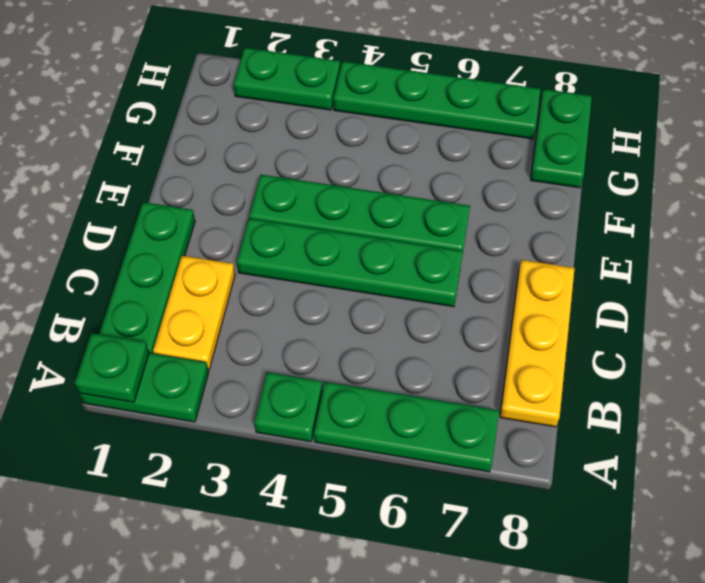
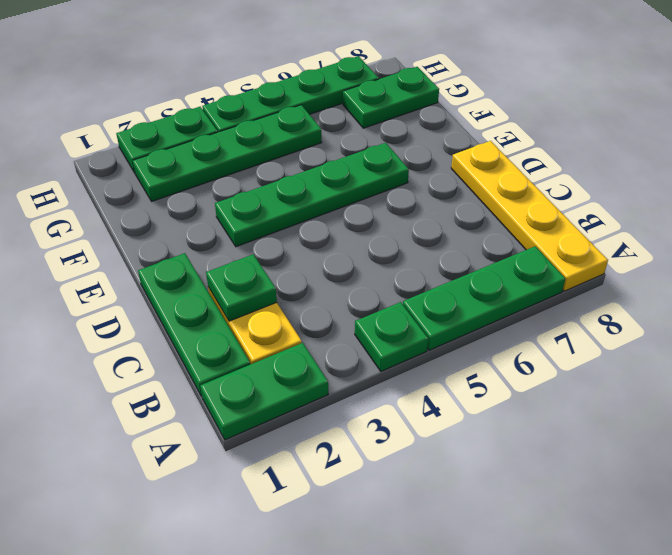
green plate A1 level 2 -> green plate C2 level 2
yellow plate B8:D8 level 1 -> yellow plate A8:D8 level 1
green plate D3:D6 level 1 -> green plate G2:G5 level 1
green plate G8:H8 level 1 -> green plate G7:G8 level 1

